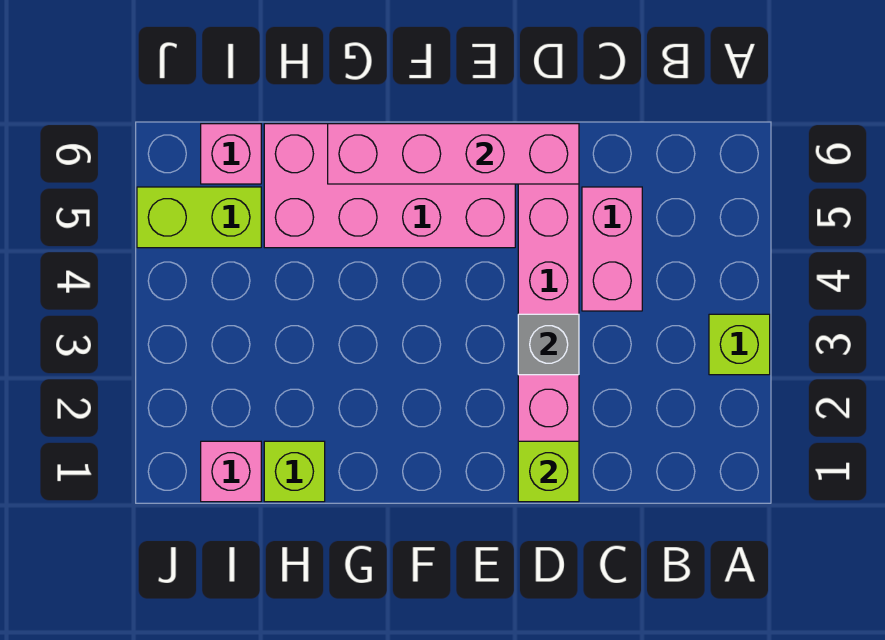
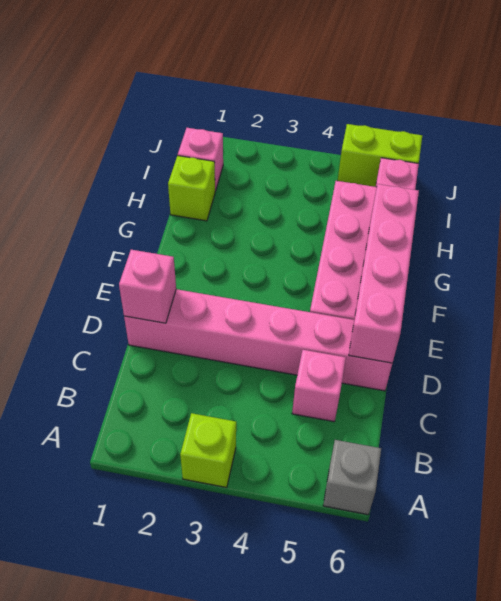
pink brick C4:C5 level 1 -> pink brick C5 level 1
lime brick D1 level 2 -> pink brick D1 level 2
grey brick D3 level 2 -> grey brick A6 level 1
lime brick I5:J5 level 1 -> lime brick J5:J6 level 1

